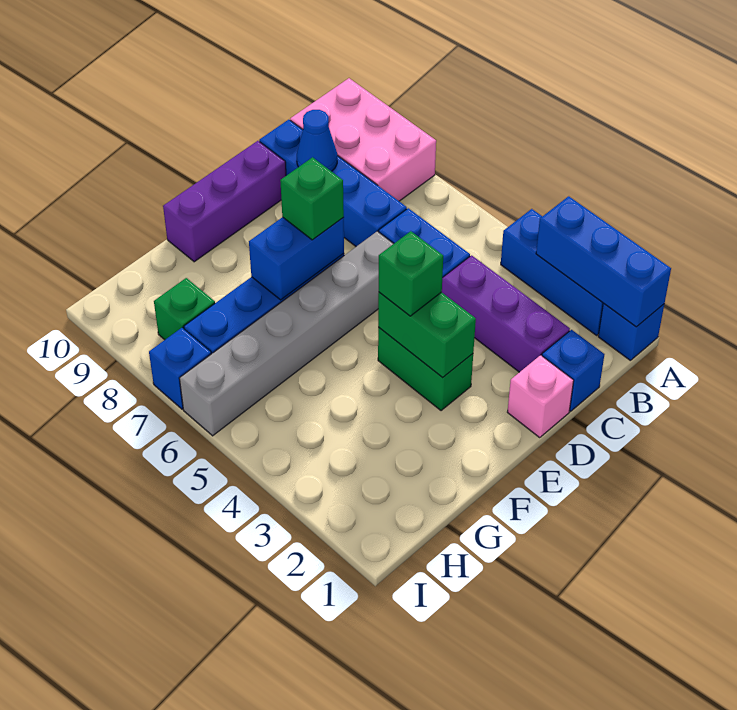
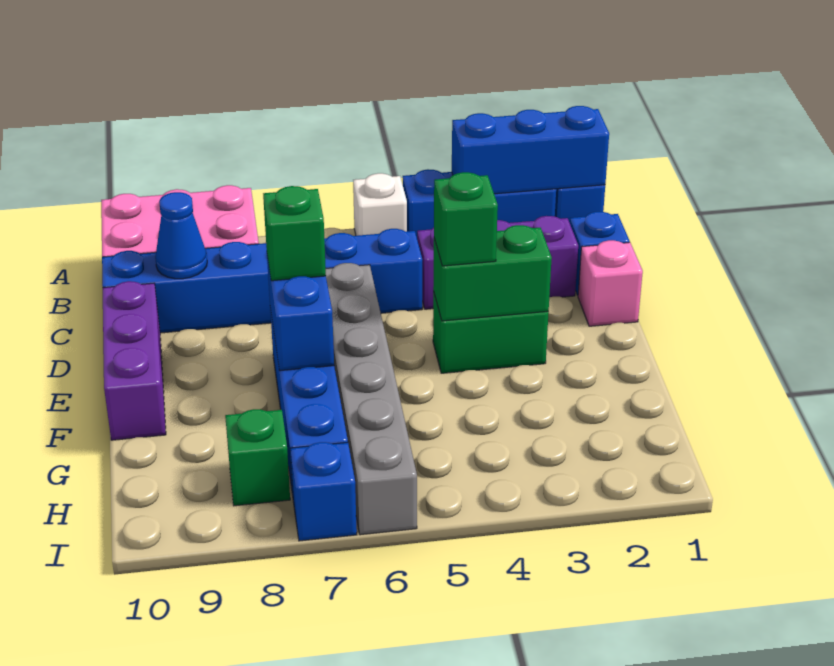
none -> white brick A5 level 1

